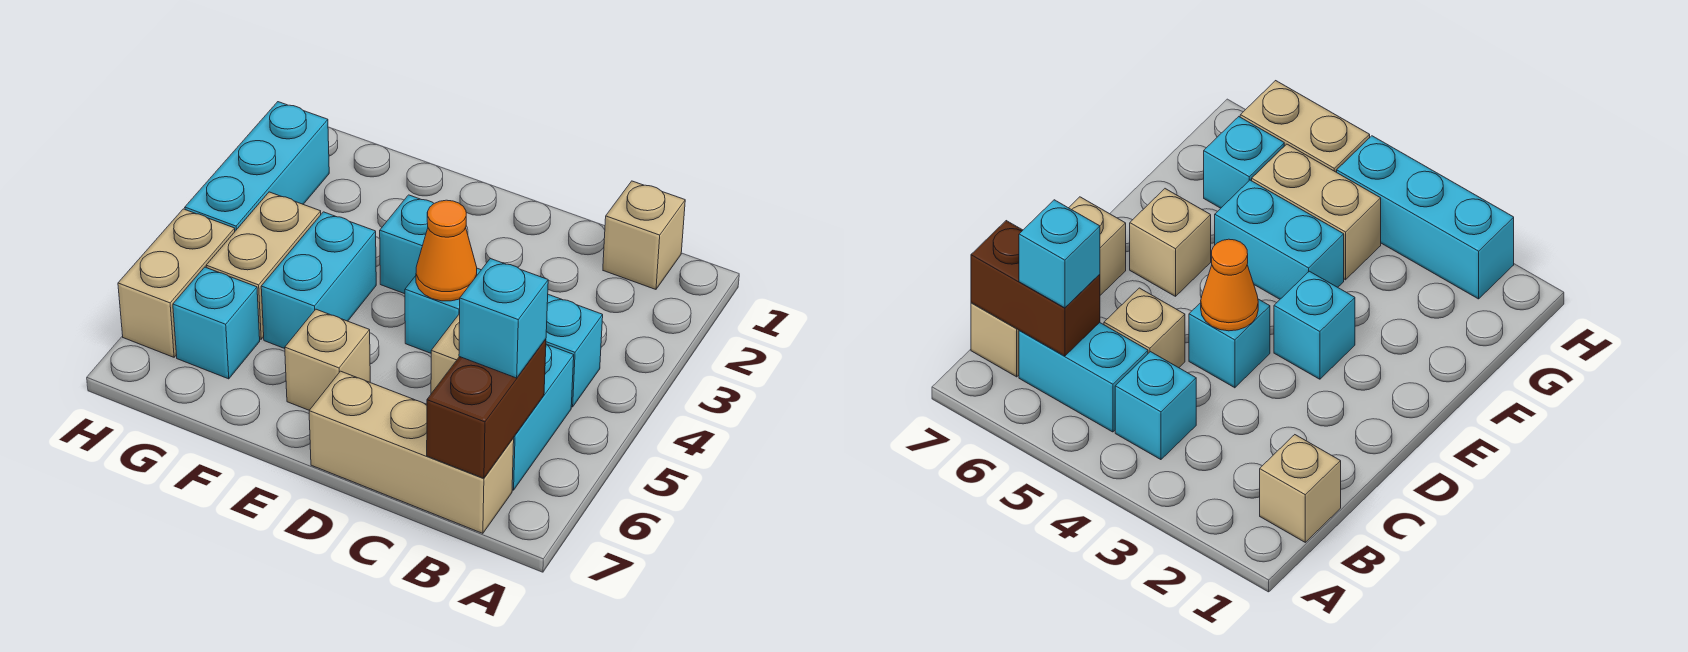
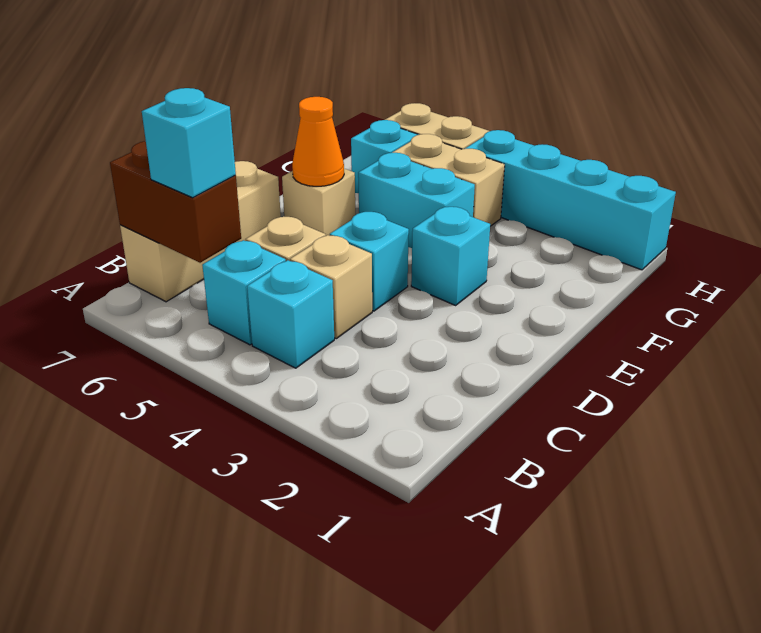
tan brick B1 level 1 -> tan brick C4 level 1
cyan brick B5:B6 level 1 -> cyan brick B5 level 1
orange cone D4 level 2 -> orange cone E6 level 2
cyan brick H2:H4 level 1 -> cyan brick H1:H4 level 1

